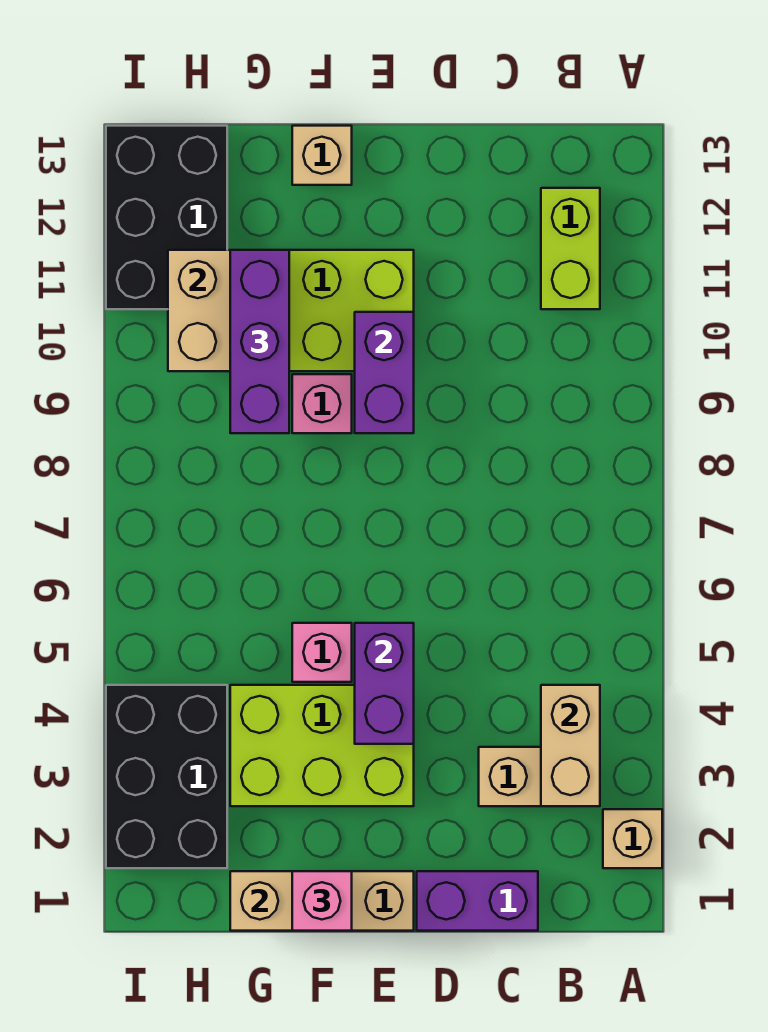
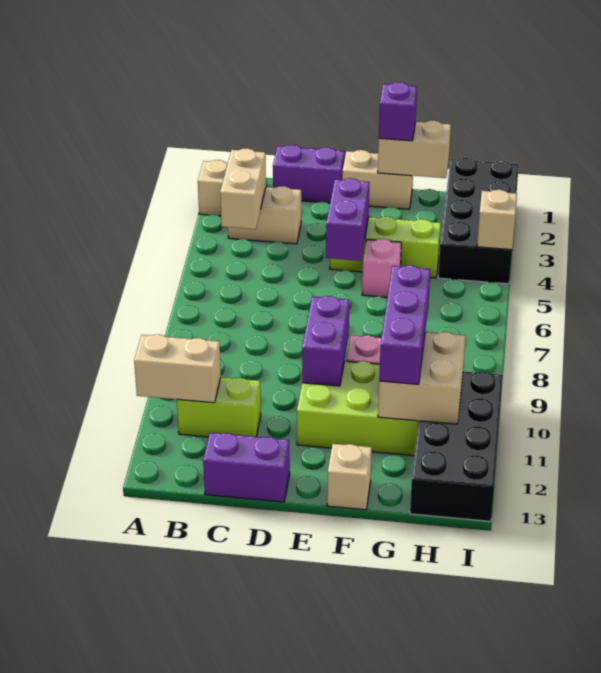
none -> tan brick A11:B11 level 2
lime brick B11:B12 level 1 -> lime brick B11:C11 level 1
none -> purple brick C13:D13 level 1
lime brick E3:G4 level 1 -> lime brick E4:G4 level 1
pink brick F1 level 3 -> purple brick F1 level 3
black brick H2:I4 level 1 -> black brick H1:I4 level 1
black brick H11:I13 level 1 -> black brick H10:I13 level 1
none -> tan brick I4 level 2

